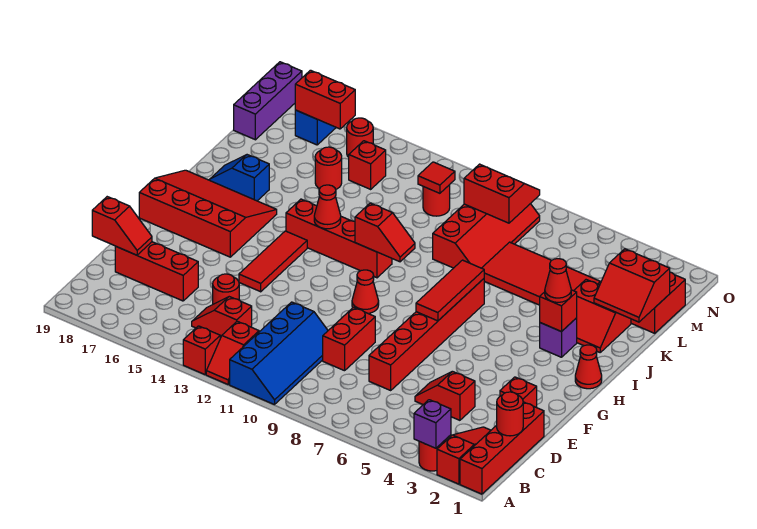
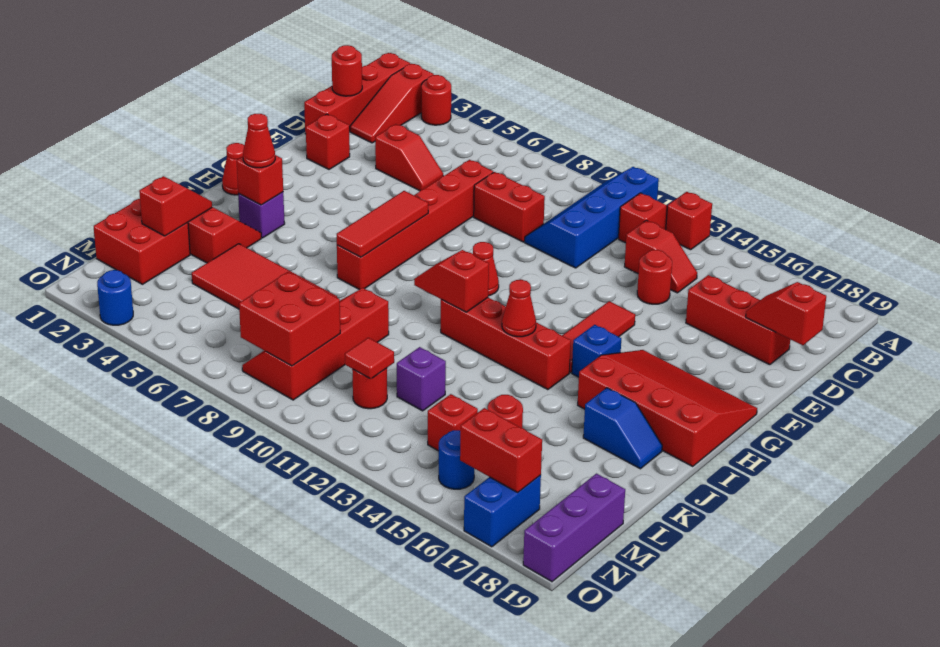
purple brick A3 level 2 -> purple brick L12 level 1
red brick D9:E9 level 1 -> red brick D8:D9 level 1
red slope G16:I19 level 1 top G -> red slope G16:I19 level 1 top I
none -> blue brick H15 level 1
red slope K1:L2 level 2 top L -> red slope K2:L2 level 2 top L
red slope M8:N9 level 2 top M -> red brick M8:N9 level 2
red round brick N15 level 1 -> blue round brick N15 level 1
none -> blue round brick O3 level 1

